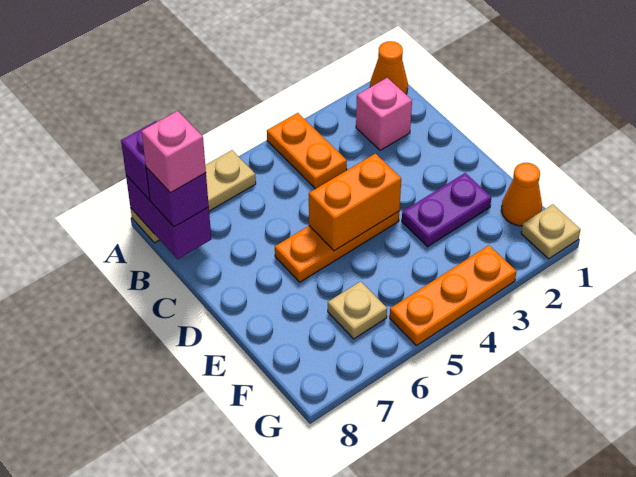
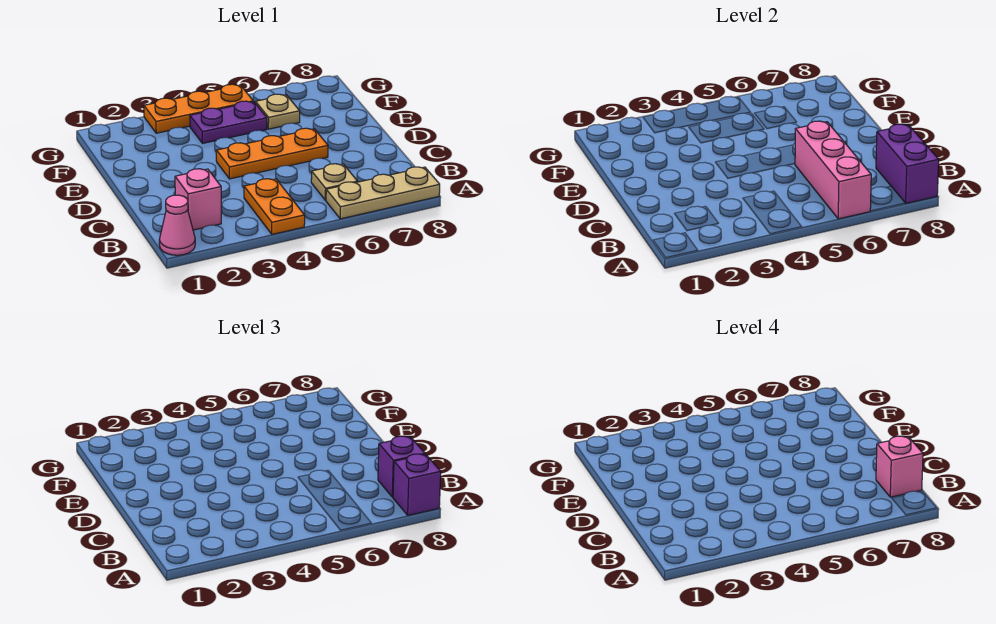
orange cone A1 level 1 -> pink cone A1 level 1
none -> pink brick A6:C6 level 2
orange brick D4:D5 level 2 -> none
purple plate E2:E3 level 1 -> purple plate F4:F5 level 1
orange cone F1 level 1 -> none
tan plate G1 level 1 -> tan plate B6 level 1

